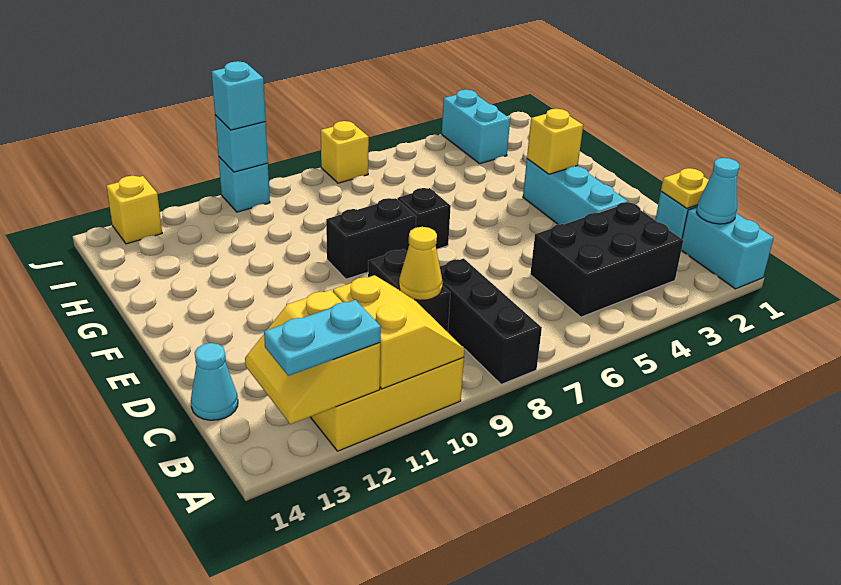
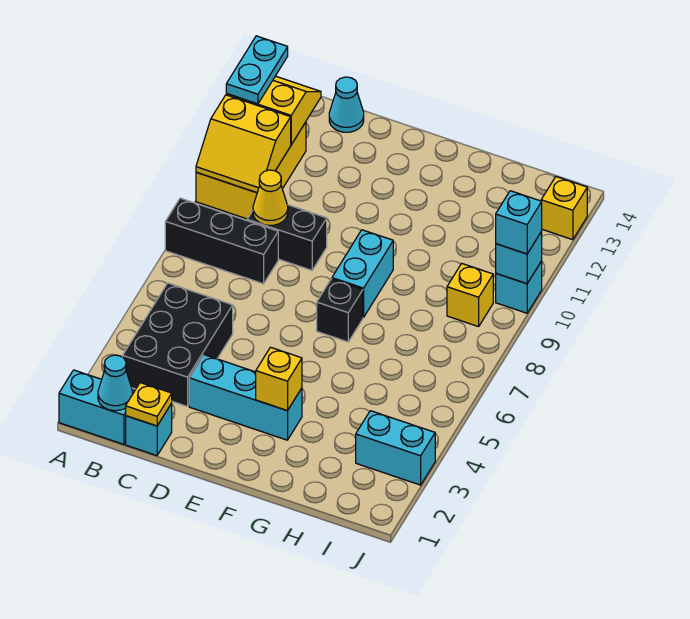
black brick F8:F9 level 1 -> cyan brick F8:F9 level 1
yellow brick J7 level 1 -> yellow brick I9 level 1

